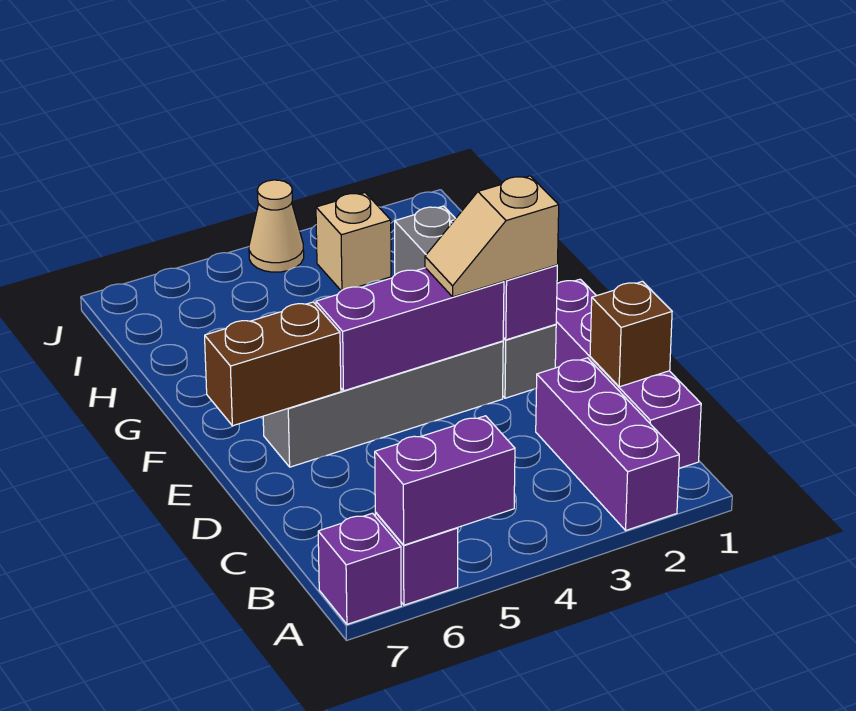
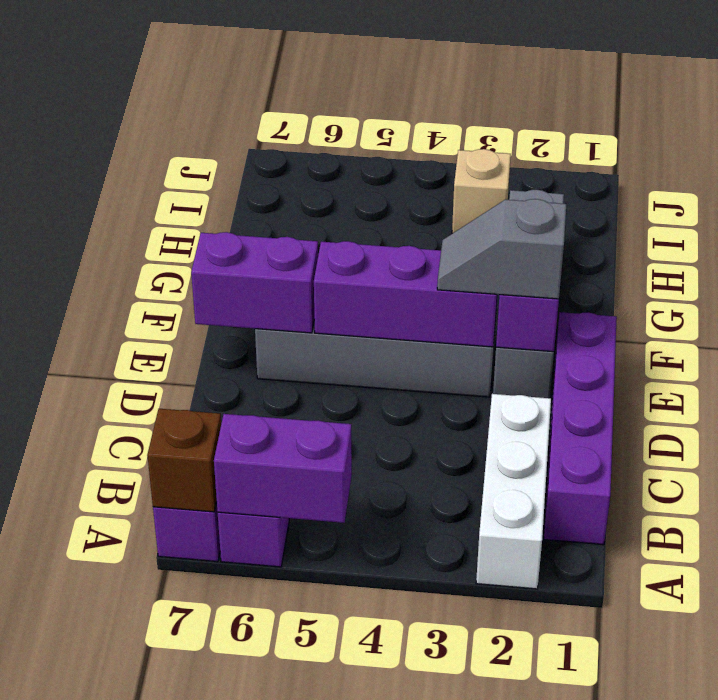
purple brick A2:C2 level 1 -> white brick A2:C2 level 1
brown brick C1 level 2 -> brown brick A7 level 2
tan slope E2:E3 level 3 top 2 -> grey slope E2:E3 level 3 top 2
brown brick E6:E7 level 2 -> purple brick E6:E7 level 2
tan cone J4 level 1 -> none

